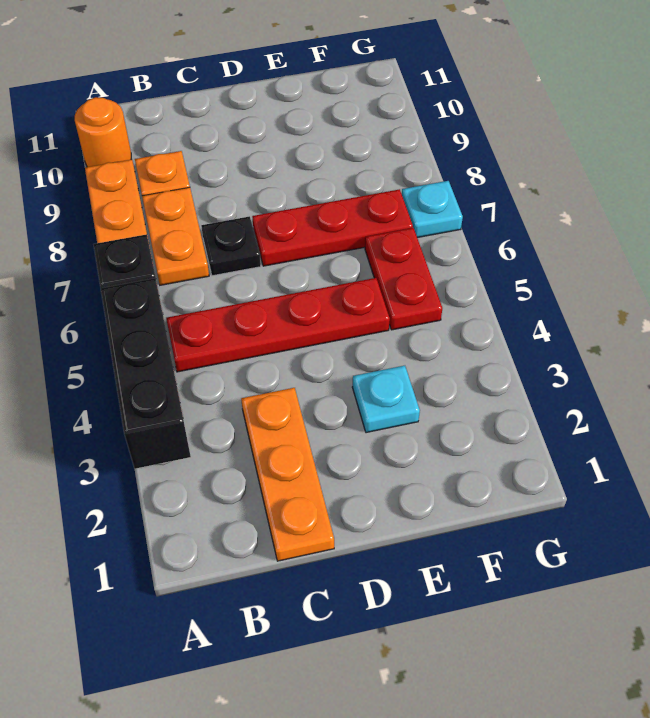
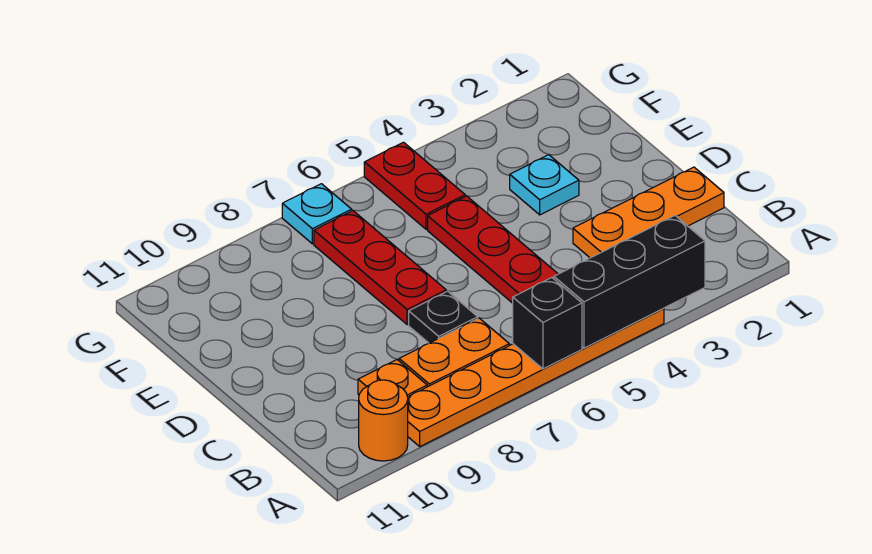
red plate F5:F6 level 1 -> red plate F5:G5 level 1

